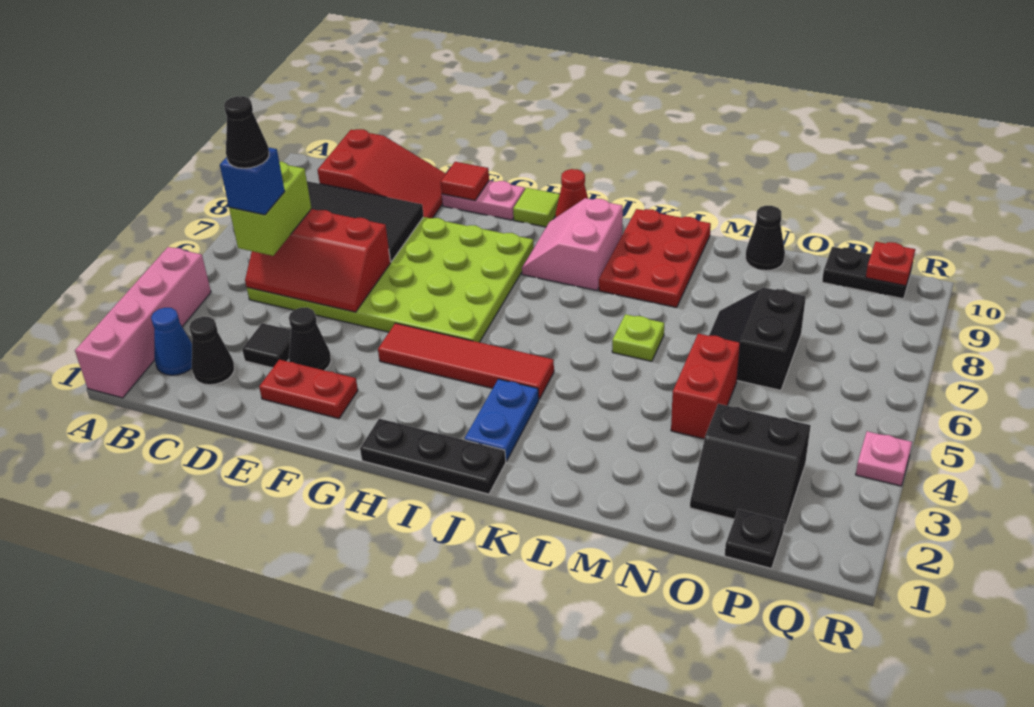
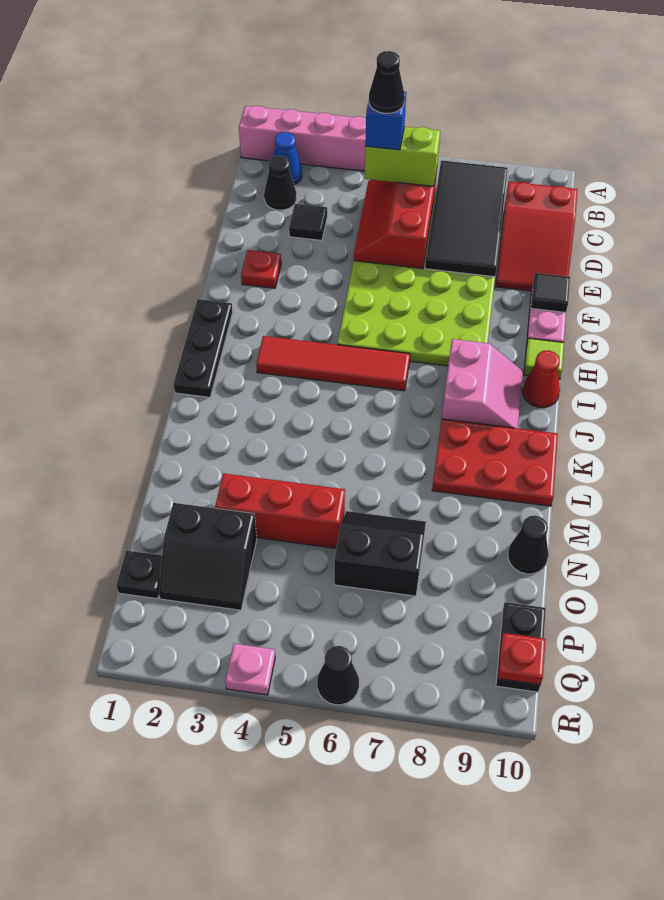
red plate E2:F2 level 1 -> red plate F2 level 1
black cone E3 level 1 -> black cone R6 level 1
red tile F10 level 2 -> black tile F10 level 2
red tile G4:J4 level 1 -> red tile I3:I6 level 1
pink slope I8:J9 level 1 top J -> pink slope I8:J9 level 1 top 8
blue plate J2:J3 level 1 -> none
lime plate L6 level 1 -> none
red brick N4:N5 level 1 -> red brick N3:N5 level 1
black slope O2:P3 level 1 top 3 -> black slope O2:P3 level 1 top O

